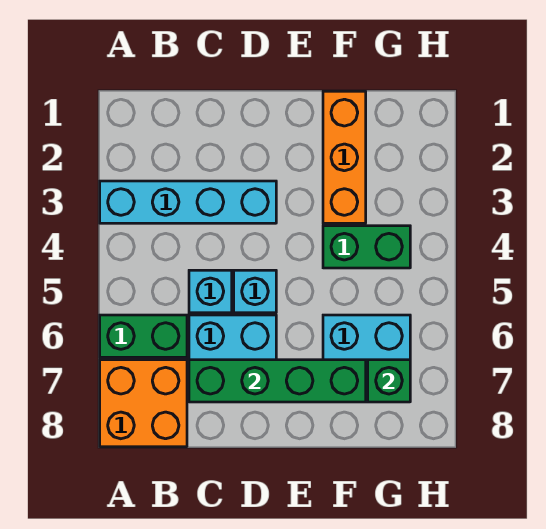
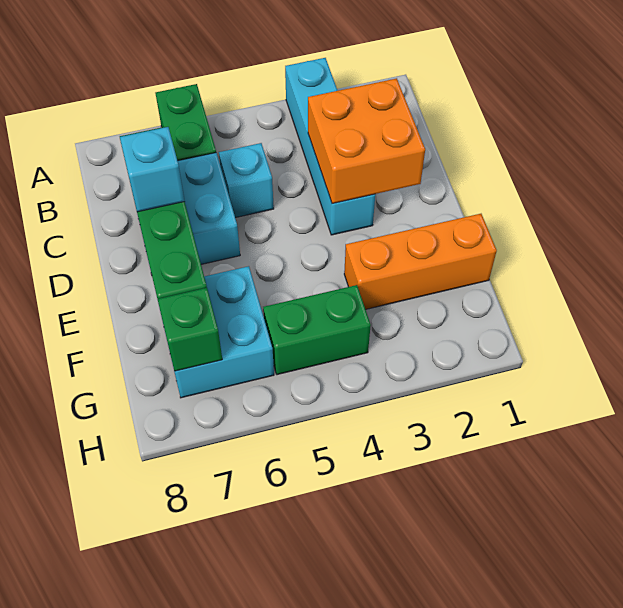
orange brick A7:B8 level 1 -> orange brick C2:D3 level 2
cyan brick D5 level 1 -> cyan brick D7 level 3
green brick F4:G4 level 1 -> green brick G4:G5 level 1

